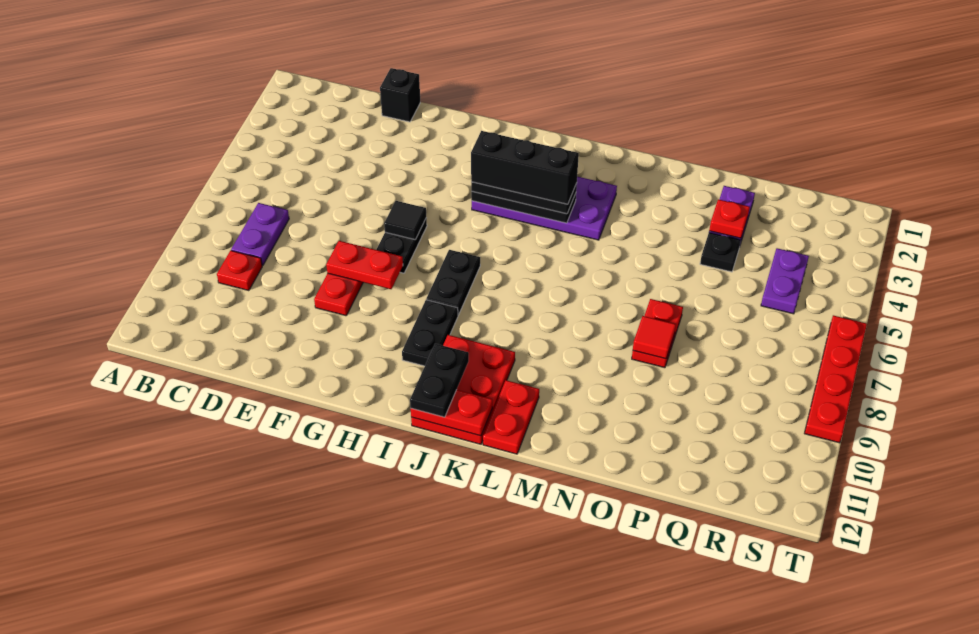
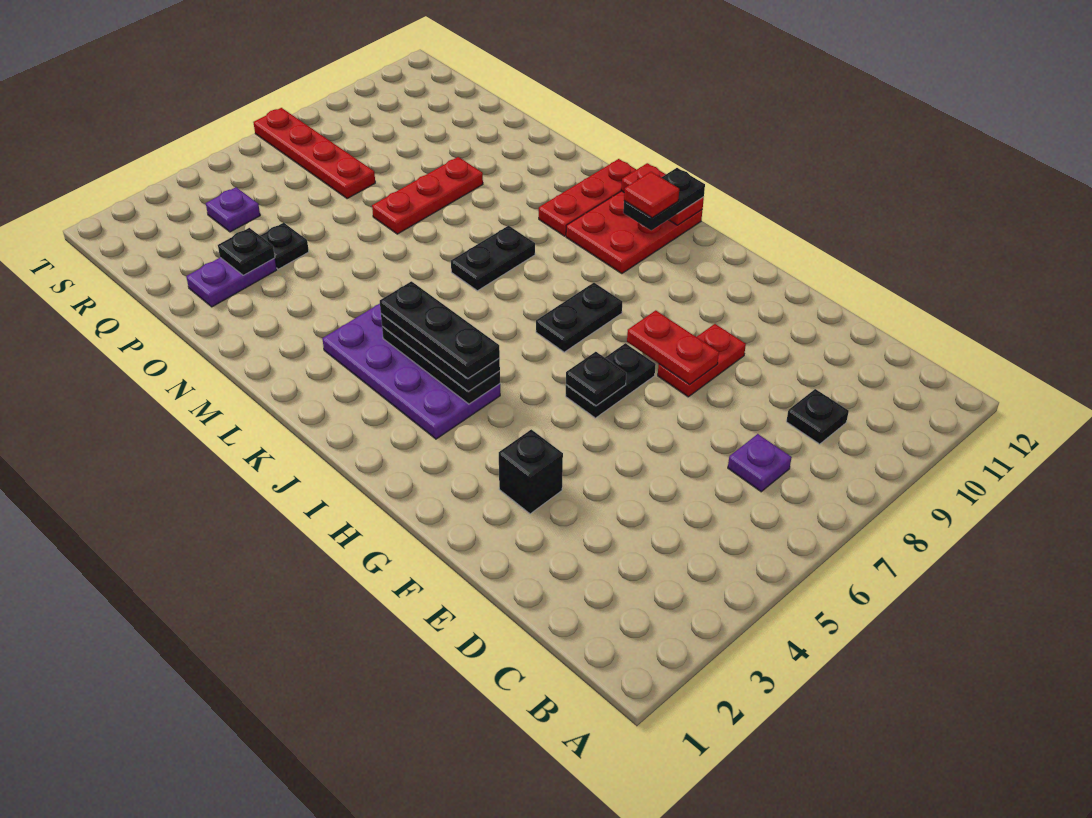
purple plate C7:C8 level 1 -> purple plate C7 level 1
red plate C9 level 1 -> black plate C9 level 1
black brick E1 level 1 -> black brick F3 level 1
black tile G6 level 2 -> black plate G6 level 2
black brick I4:K4 level 4 -> black plate I4:K4 level 4
black plate I9:I10 level 1 -> black plate L7:L8 level 1
red plate L11:L12 level 1 -> red plate L10:L12 level 1
red plate O7:O8 level 1 -> red plate O7:O9 level 1
red tile O8 level 2 -> red tile J11 level 4
red plate P3 level 2 -> black plate P3 level 2
purple plate R4:R5 level 1 -> purple plate R4 level 1
red plate T6:T9 level 1 -> red plate Q7:T7 level 1

